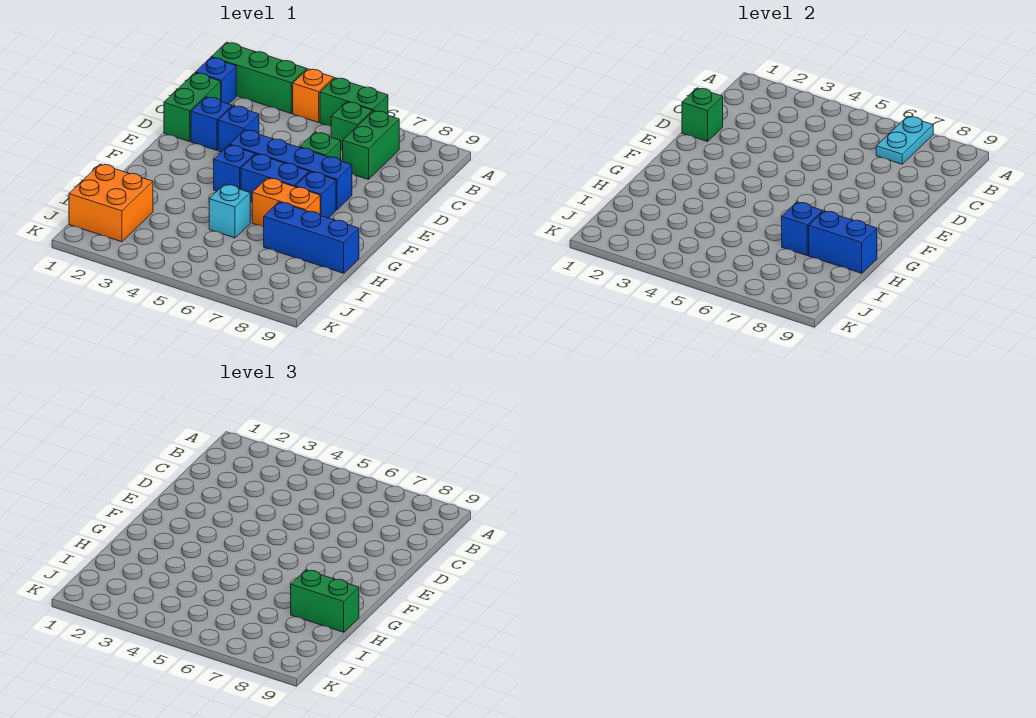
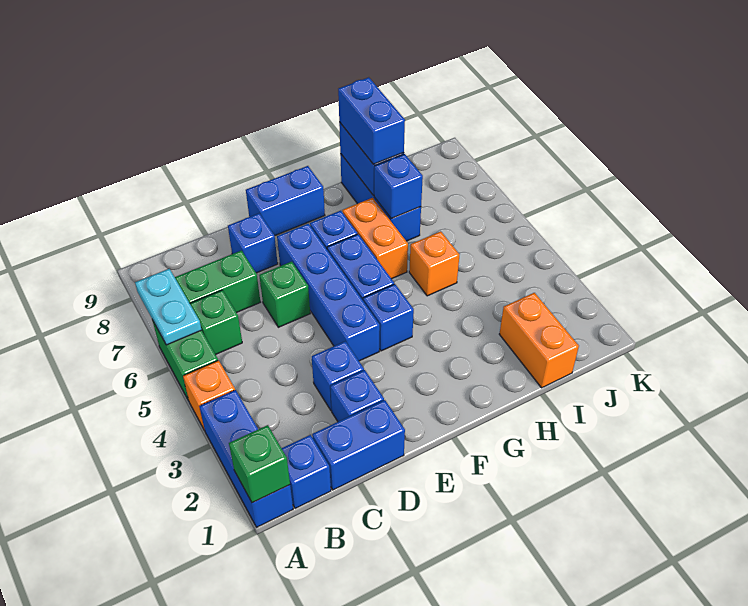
green brick A1:A3 level 1 -> blue brick A1:A3 level 1
cyan plate A7:B7 level 2 -> cyan plate A6:A7 level 2
green brick C1:D1 level 1 -> blue brick C1:D1 level 1
green brick D1 level 2 -> green brick A1 level 2
none -> blue brick D8 level 1
none -> blue brick E9:F9 level 1
cyan brick H5 level 1 -> orange brick H5 level 1
green brick H8:H9 level 3 -> blue brick H8:H9 level 3
orange brick I1:J2 level 1 -> orange brick I1:I2 level 1

